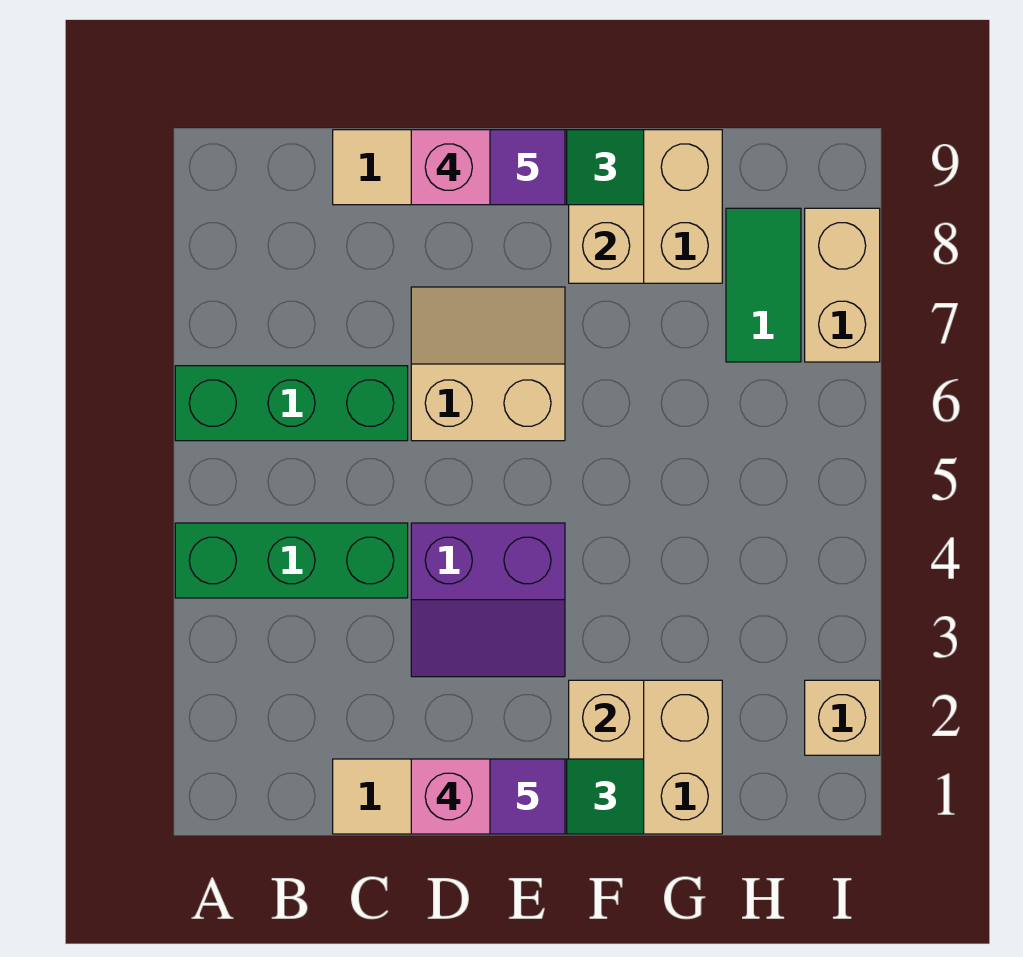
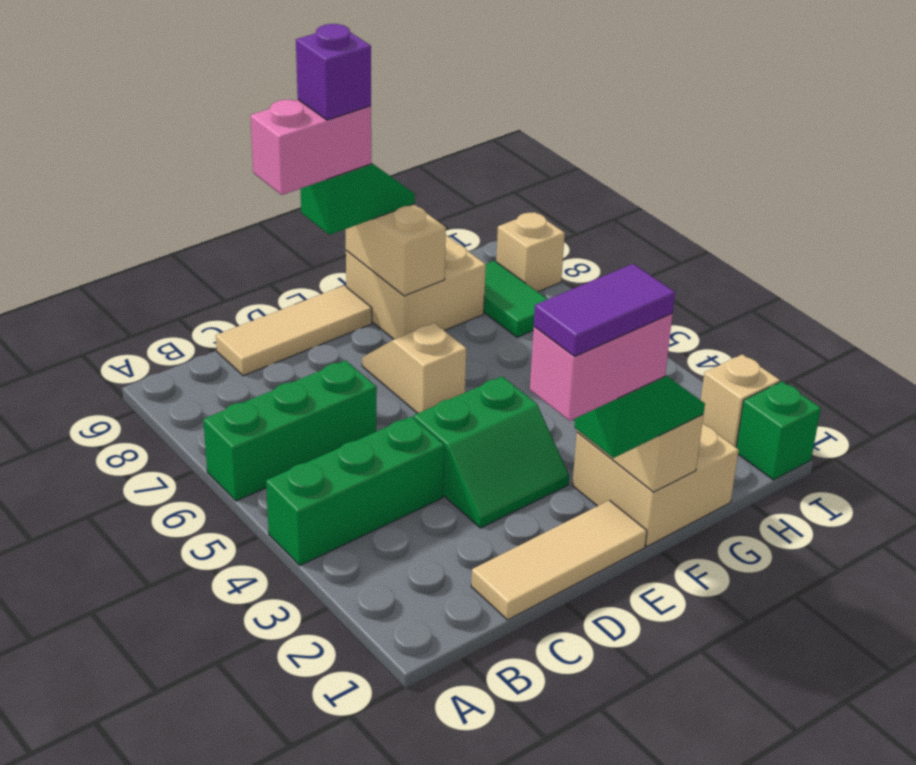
purple slope D3:E4 level 1 top 4 -> green slope D3:E4 level 1 top 4
tan slope D6:E7 level 1 top 6 -> tan slope E6:E7 level 1 top 6
purple tile E1 level 5 -> purple tile D1:E1 level 5
purple tile E9 level 5 -> purple brick E9 level 5
none -> green brick I1 level 1
tan brick I7:I8 level 1 -> tan brick I8 level 1

